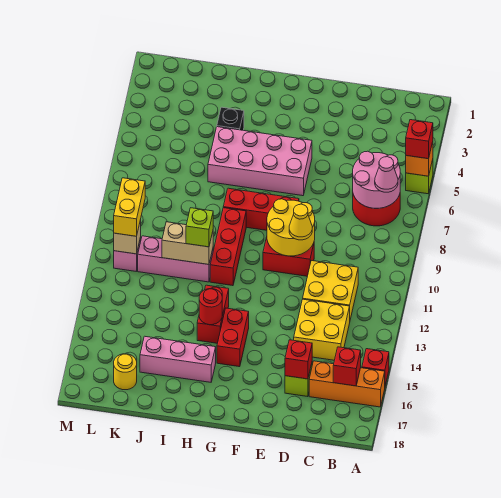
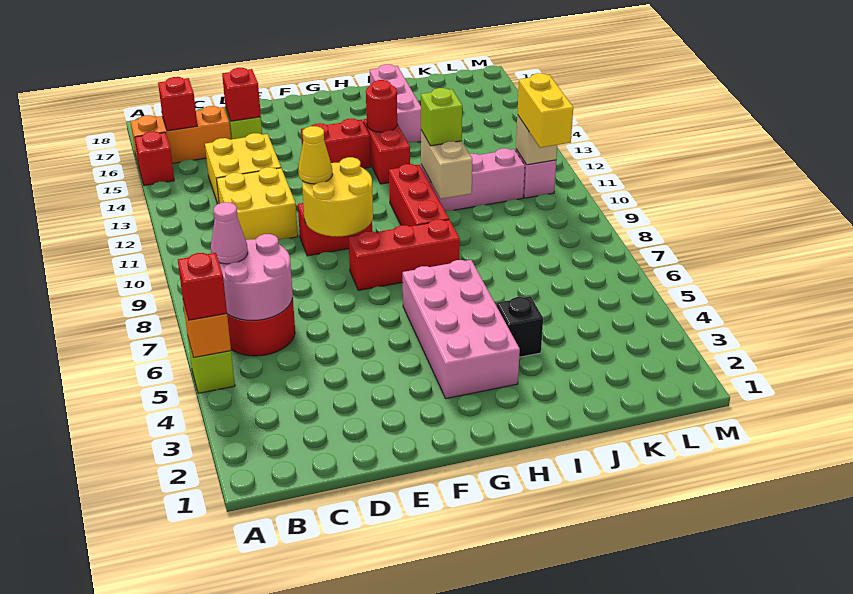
pink brick F5:I6 level 1 -> pink brick G3:H6 level 1
red brick G14:G15 level 1 -> red brick F14:G14 level 1
pink brick H16:J16 level 1 -> pink brick I15:I17 level 1
tan brick I11:J11 level 2 -> tan brick I10:I11 level 2
yellow round brick K17 level 1 -> none

